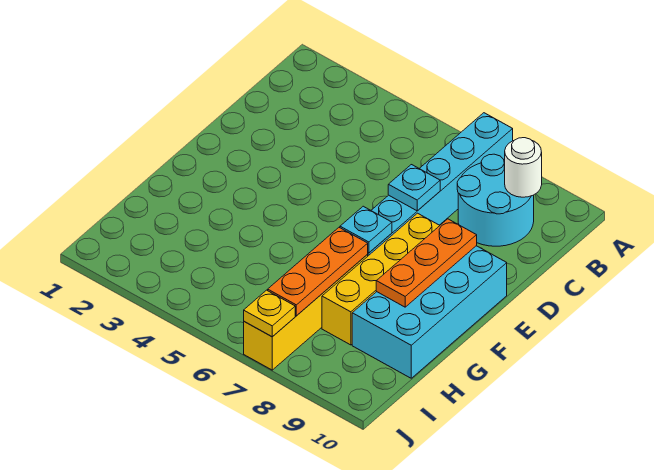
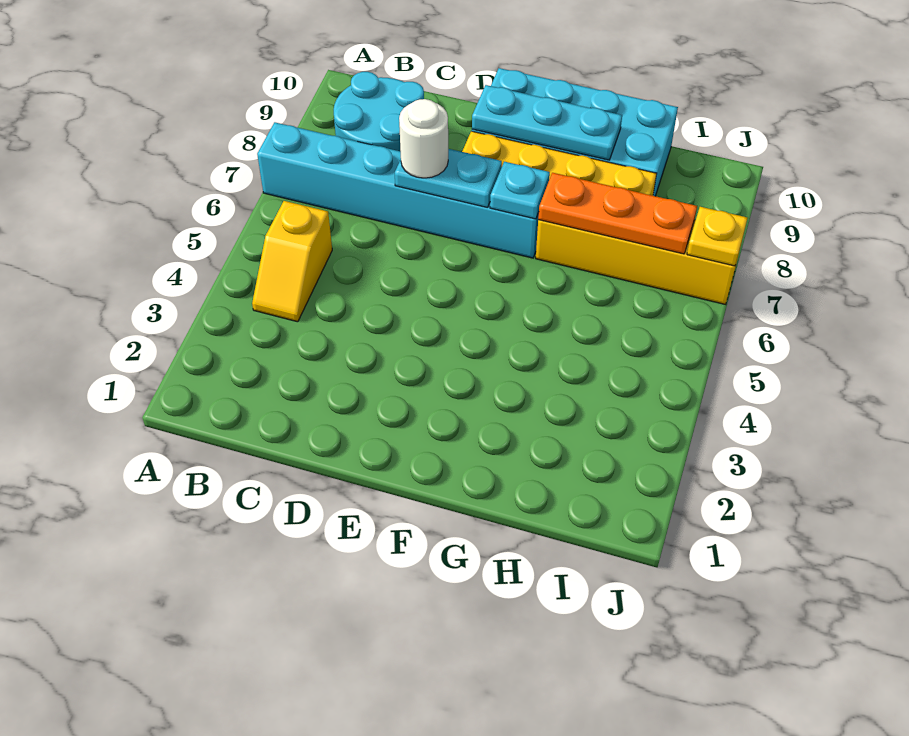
none -> yellow slope B4:B5 level 1 top 5
white round brick B9 level 2 -> white round brick D7 level 3
cyan plate D7 level 2 -> cyan plate D7:E7 level 2
orange plate E9:G9 level 2 -> cyan plate E9:G9 level 2

